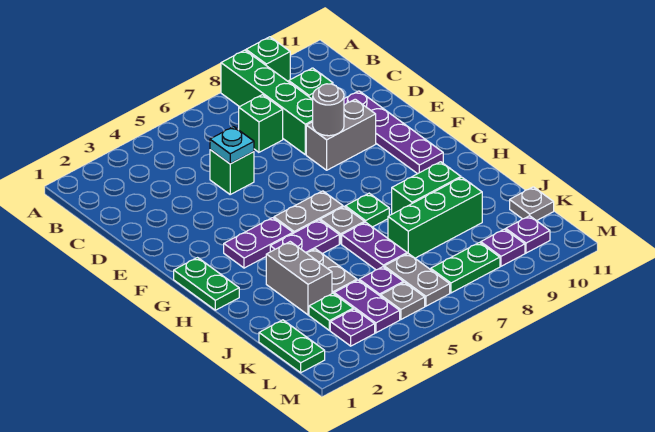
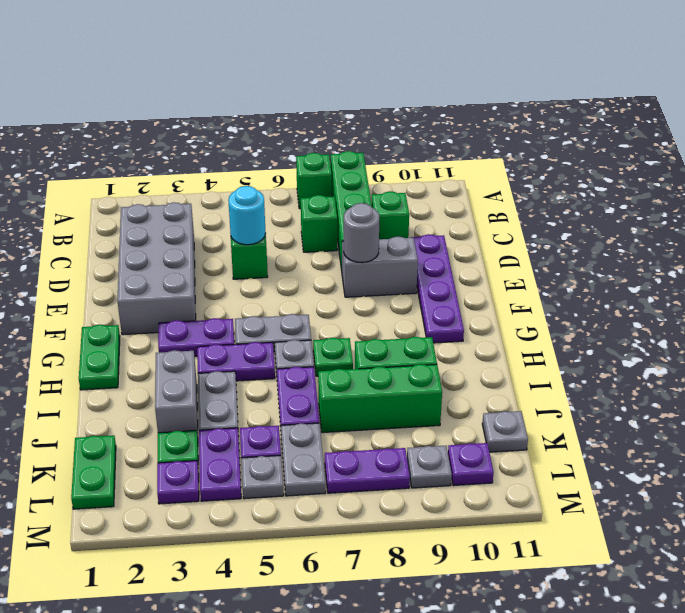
green brick A9 level 1 -> green brick A7 level 1
none -> grey brick C2:F3 level 1
cyan plate D5 level 2 -> cyan round brick D5 level 2
green plate L7:L8 level 1 -> purple plate L7:L8 level 1
purple plate L9 level 1 -> grey plate L9 level 1

